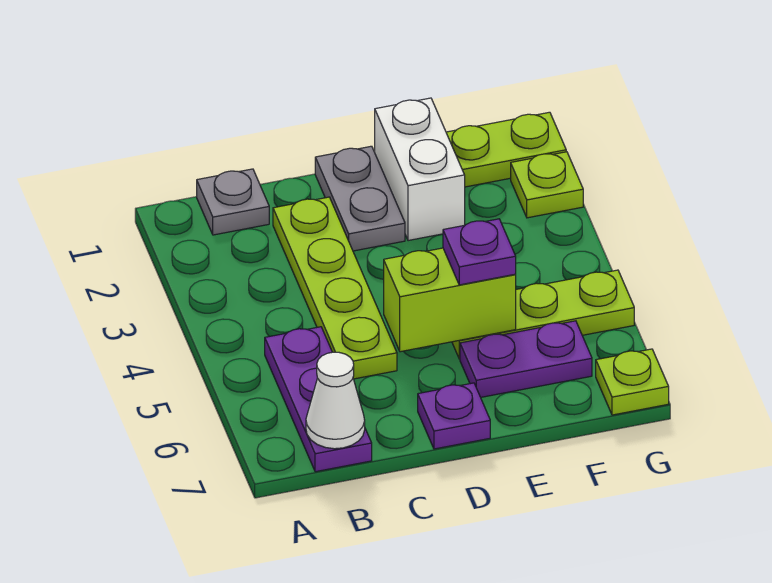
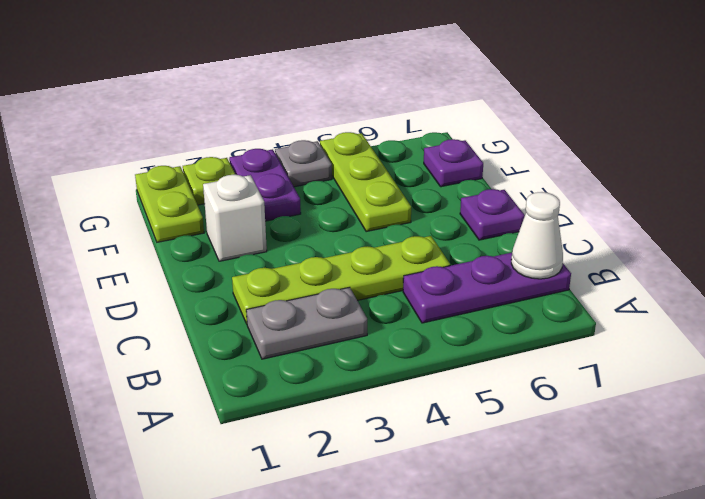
grey plate B1 level 1 -> grey plate G4 level 1
grey plate D1:D2 level 1 -> grey plate B2:B3 level 1
lime brick D5:E5 level 2 -> none
white brick E1:E2 level 1 -> white brick E2 level 1
purple plate E5 level 3 -> purple plate F7 level 1
purple plate E6:F6 level 1 -> purple plate F3:G3 level 1
lime plate G7 level 1 -> none

